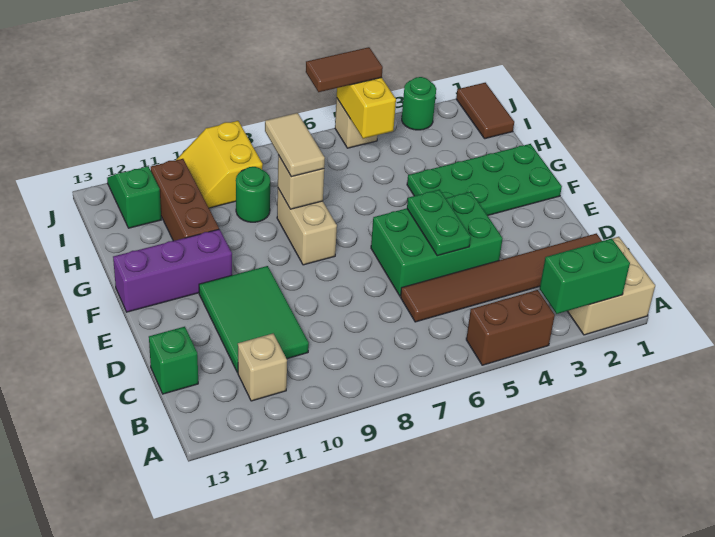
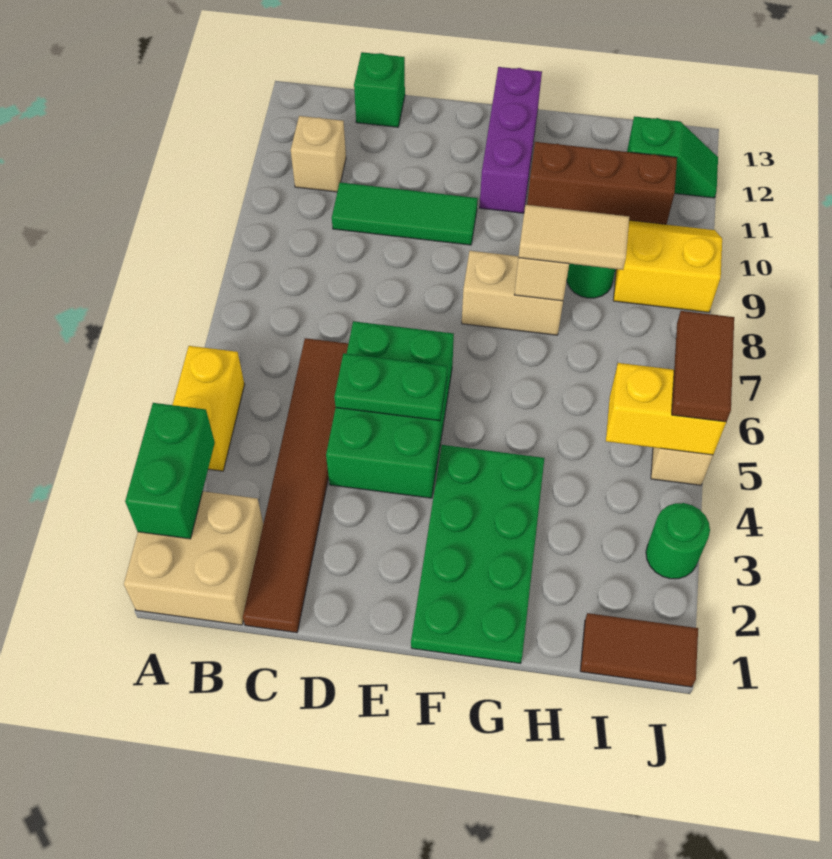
brown brick A4:A5 level 1 -> yellow brick A4:A5 level 1
green tile C10:E11 level 1 -> green tile C10:E10 level 1

